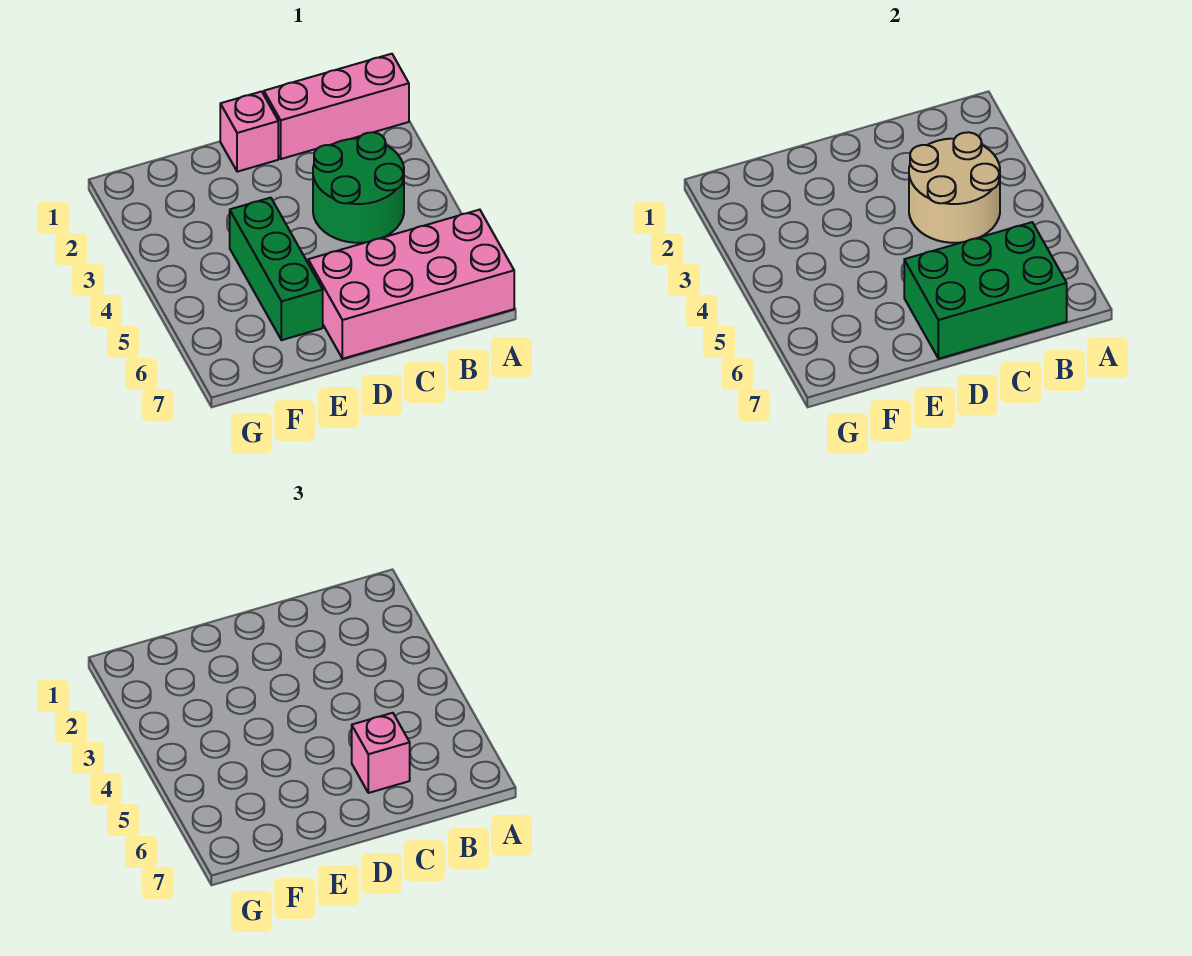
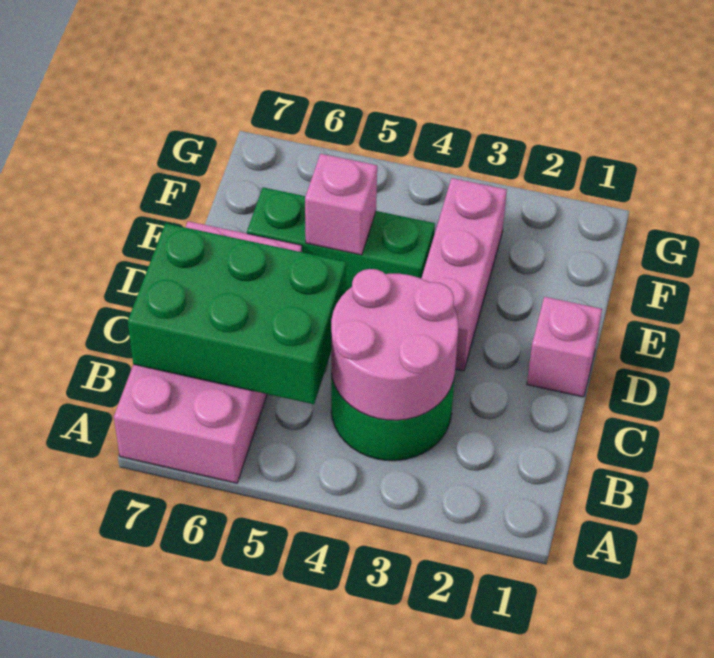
pink brick A1:C1 level 1 -> pink brick D3:F3 level 1
tan round brick B3:C4 level 2 -> pink round brick B3:C4 level 2
green brick B6:D7 level 2 -> green brick B5:C7 level 2
pink brick C6 level 3 -> pink brick E5 level 2

